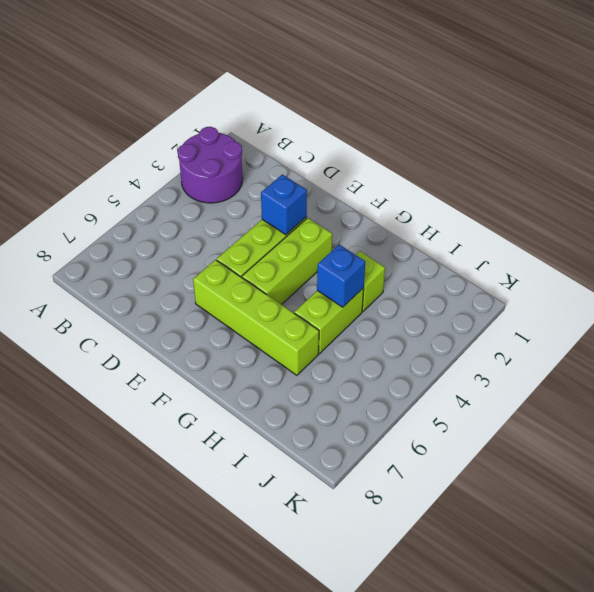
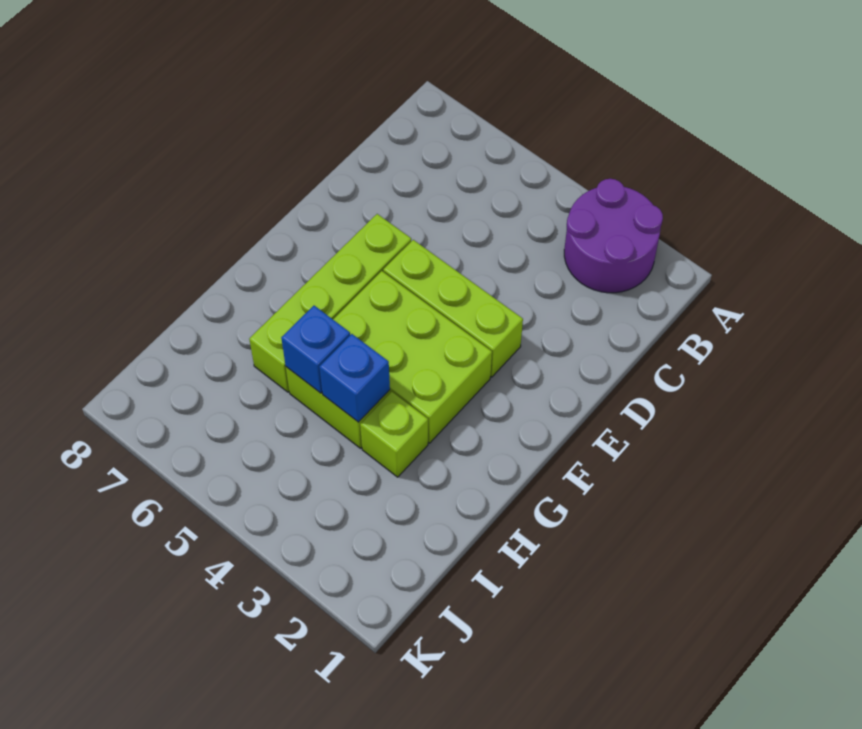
blue brick E3 level 2 -> blue brick H5 level 2
lime brick F3:F5 level 1 -> lime brick F3:G5 level 1

